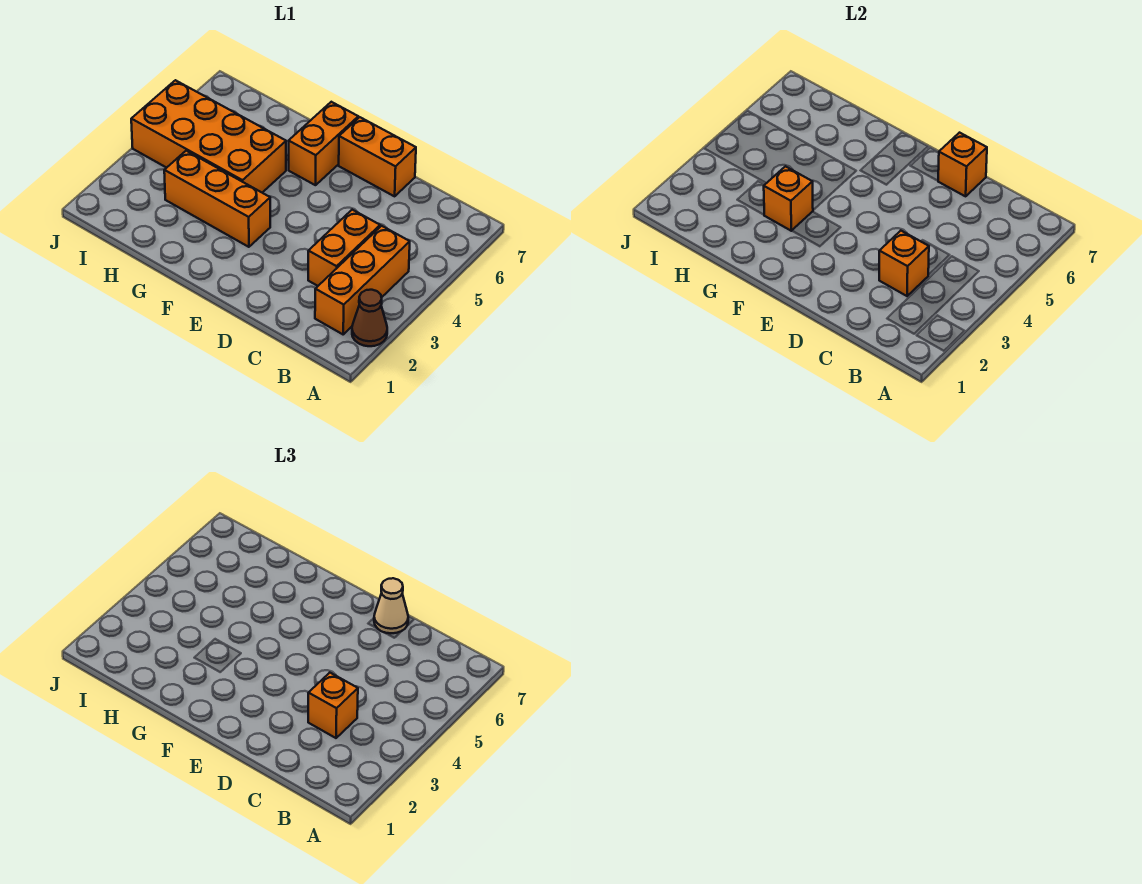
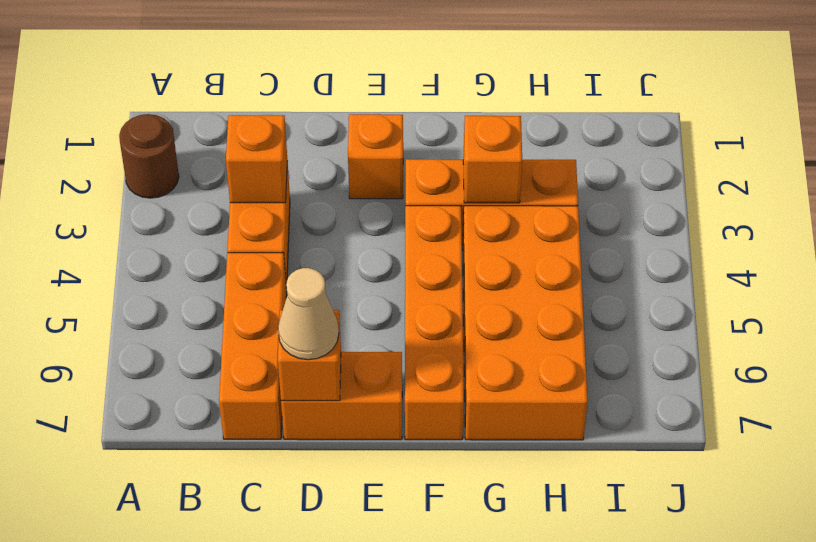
brown cone A2 level 1 -> brown round brick A2 level 1
orange brick B2:B4 level 1 -> orange brick C5:C7 level 1
orange brick C3 level 3 -> orange brick E2 level 1
orange brick F6:F7 level 1 -> orange brick F4:F7 level 1
orange brick G4:J5 level 1 -> orange brick G4:H7 level 1

